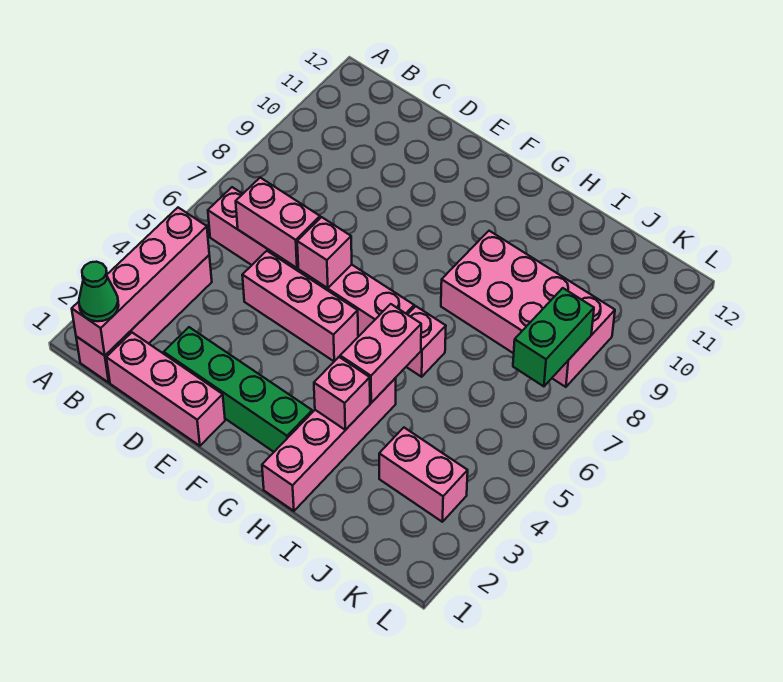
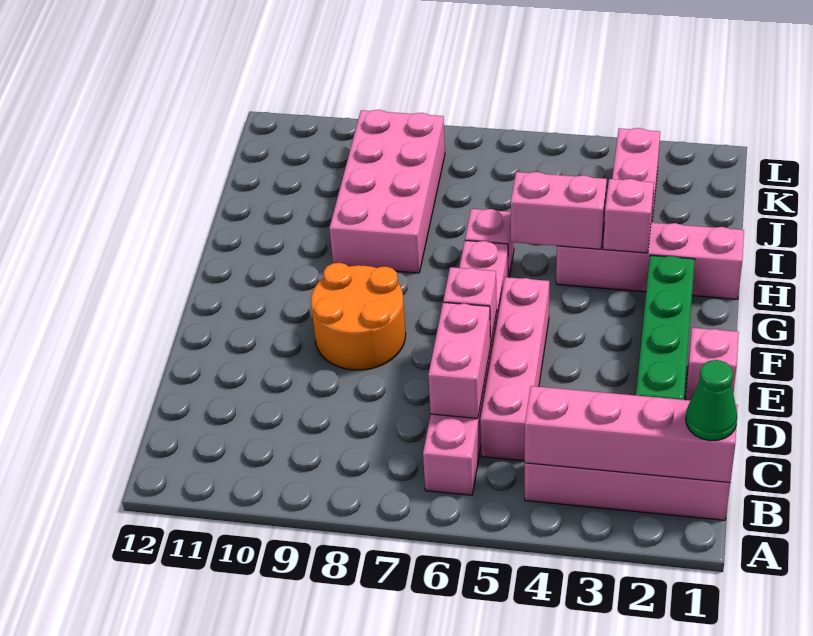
pink brick C1:E1 level 1 -> pink brick E1 level 1
pink brick D5:F5 level 1 -> pink brick C5:F5 level 1
none -> orange round brick E8:F9 level 1
green brick K7:K8 level 2 -> none

